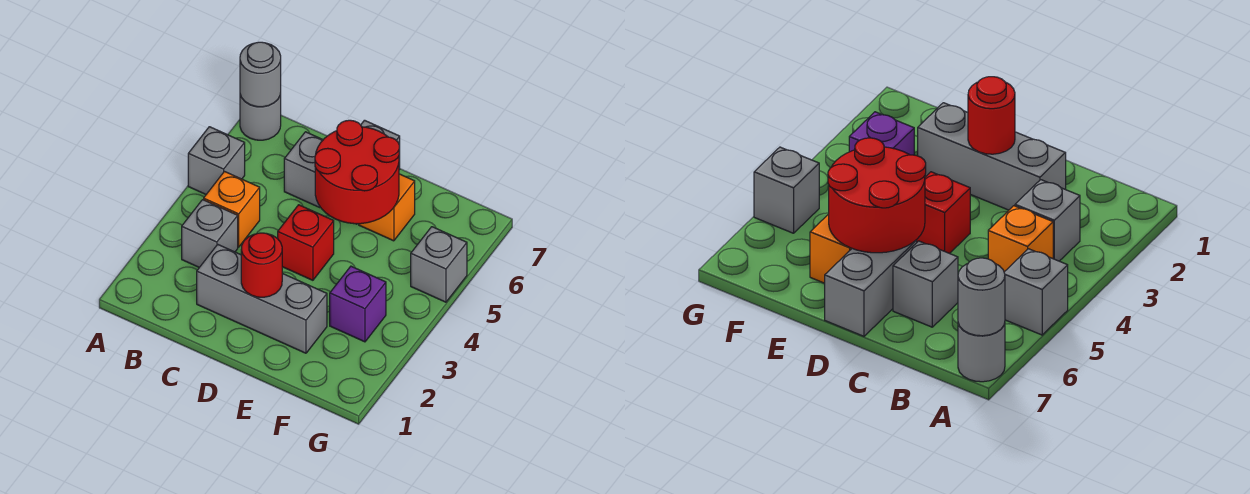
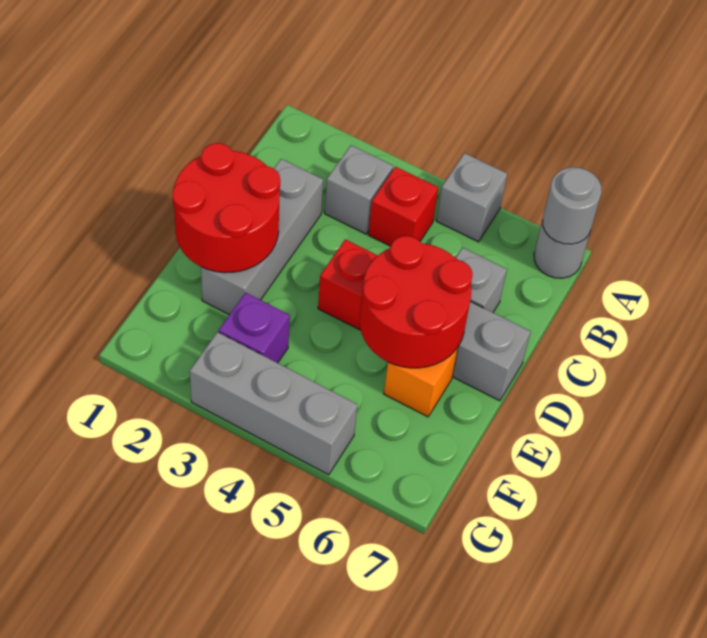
orange brick B4 level 1 -> red brick B4 level 1
red round brick D2 level 2 -> red round brick D1:E2 level 2
grey brick G5 level 1 -> grey brick G3:G5 level 1

